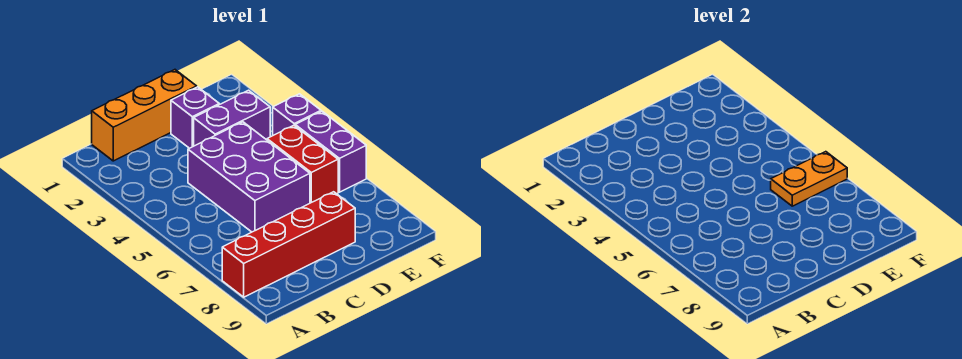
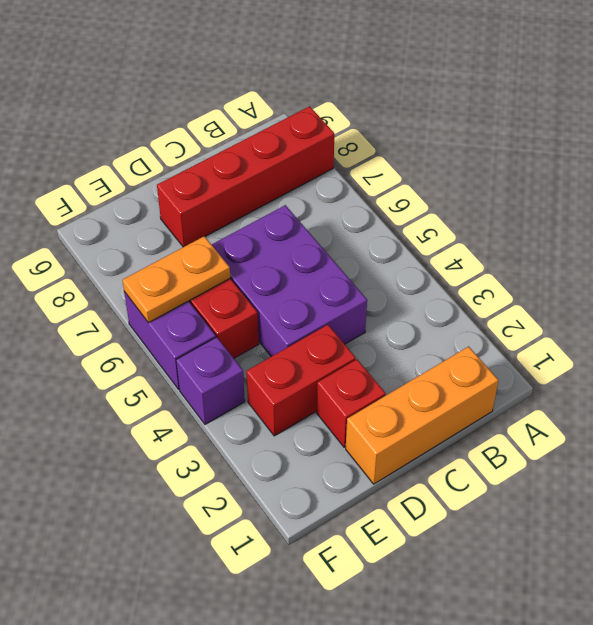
purple brick D2 level 1 -> red brick D2 level 1
purple brick D3:E3 level 1 -> red brick D3:E3 level 1

